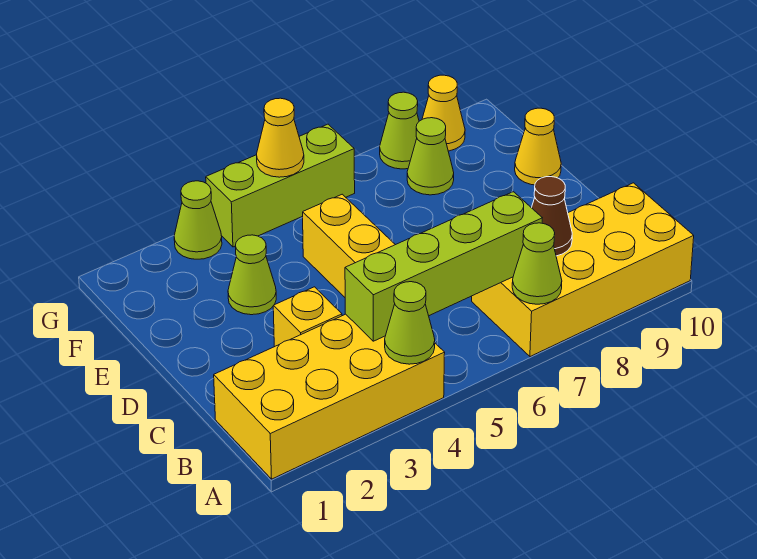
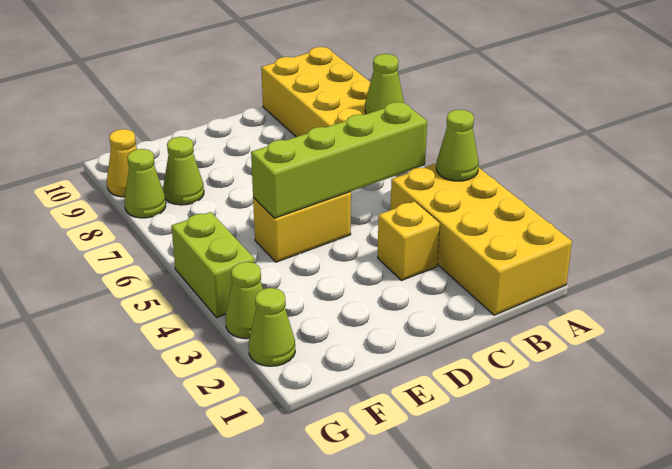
lime brick B4:B7 level 2 -> lime brick B5:E5 level 2
brown cone B8 level 2 -> none
lime cone E3 level 1 -> lime cone G2 level 1
yellow cone E10 level 1 -> none
lime brick G4:G6 level 1 -> lime brick G4:G5 level 1
yellow cone G5 level 2 -> none

